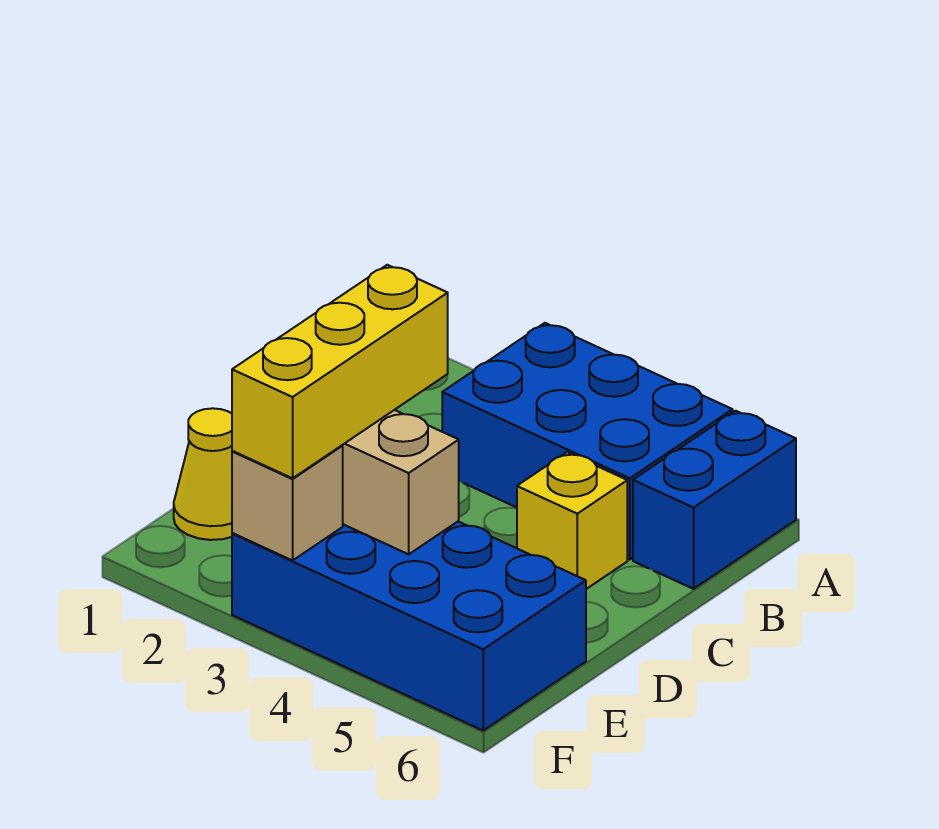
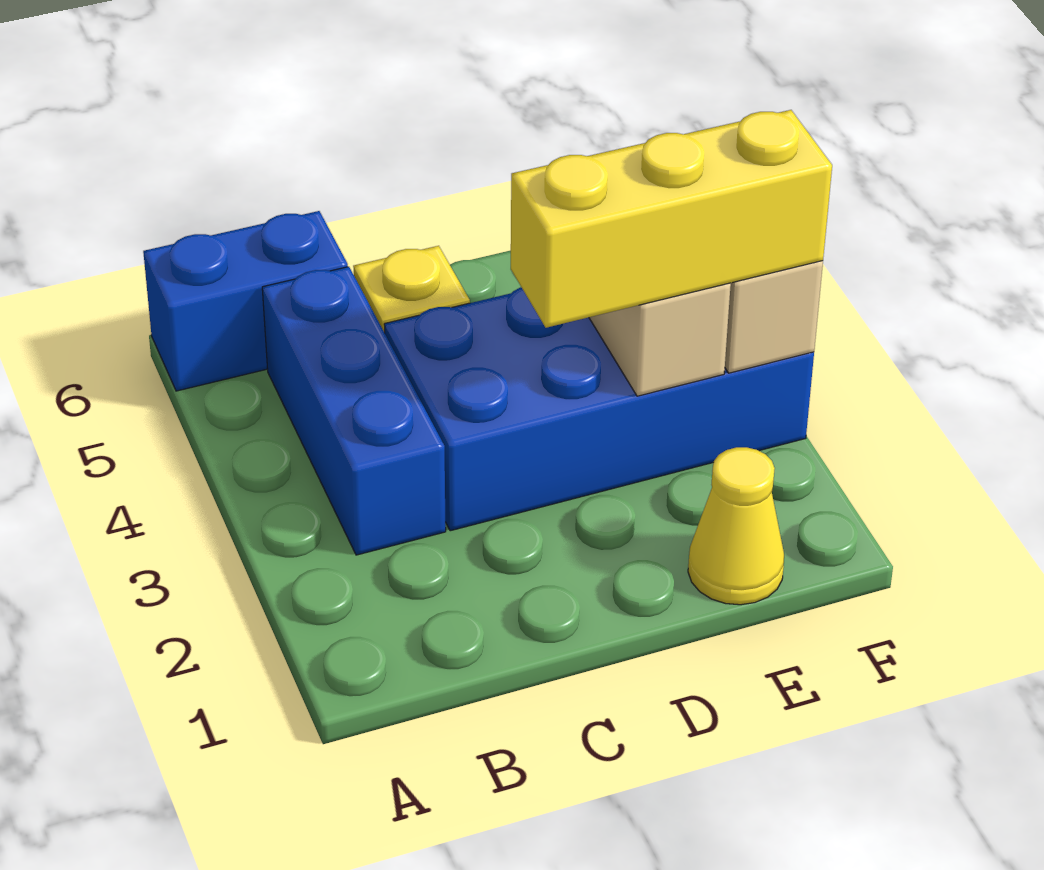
blue brick A3:B5 level 1 -> blue brick B3:B5 level 1
blue brick E3:F6 level 1 -> blue brick C3:F4 level 1

